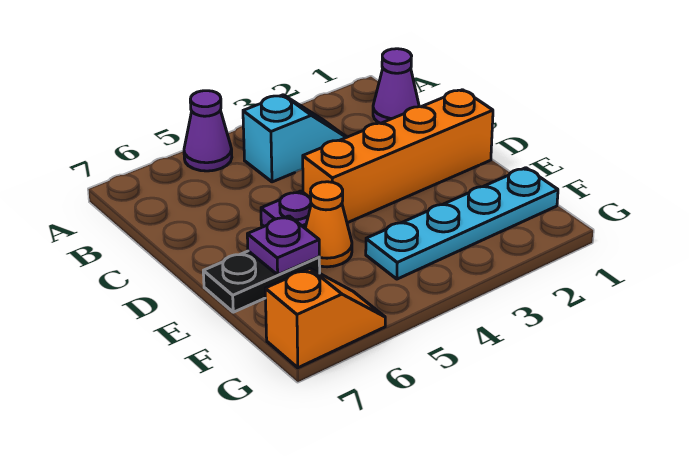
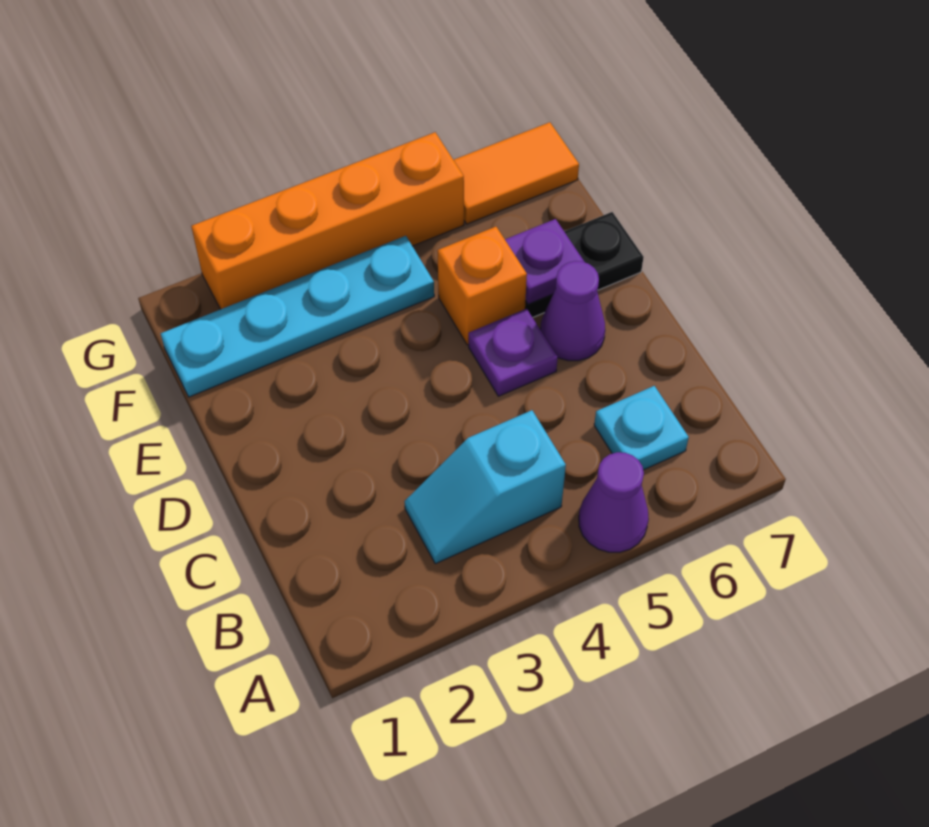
purple cone B1 level 1 -> purple cone D6 level 1
none -> cyan plate B6 level 1
orange brick D1:D4 level 1 -> orange brick G2:G5 level 1
orange cone E5 level 1 -> orange brick E5 level 1
orange slope G6:G7 level 1 top 7 -> orange tile G6:G7 level 1

